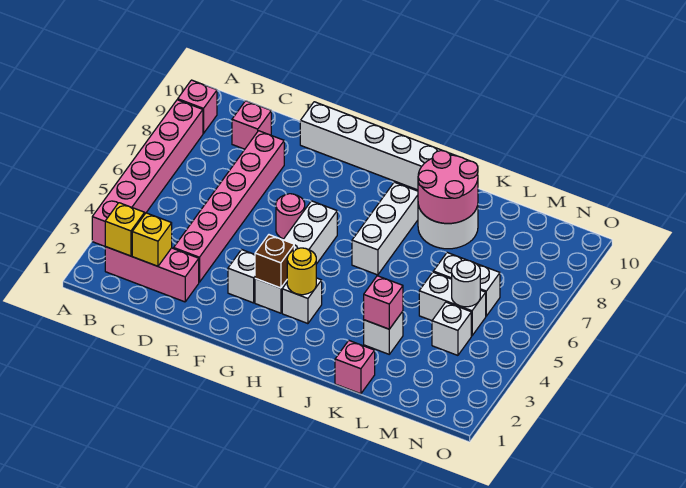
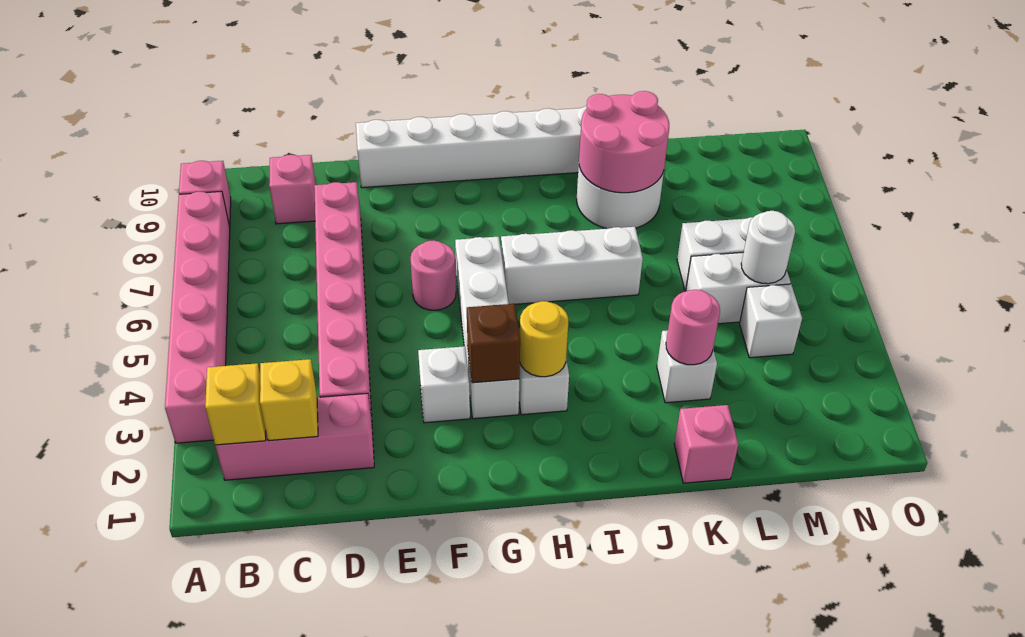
white brick I6:I8 level 1 -> white brick H6:J6 level 1
pink brick K3 level 2 -> pink round brick K3 level 2

